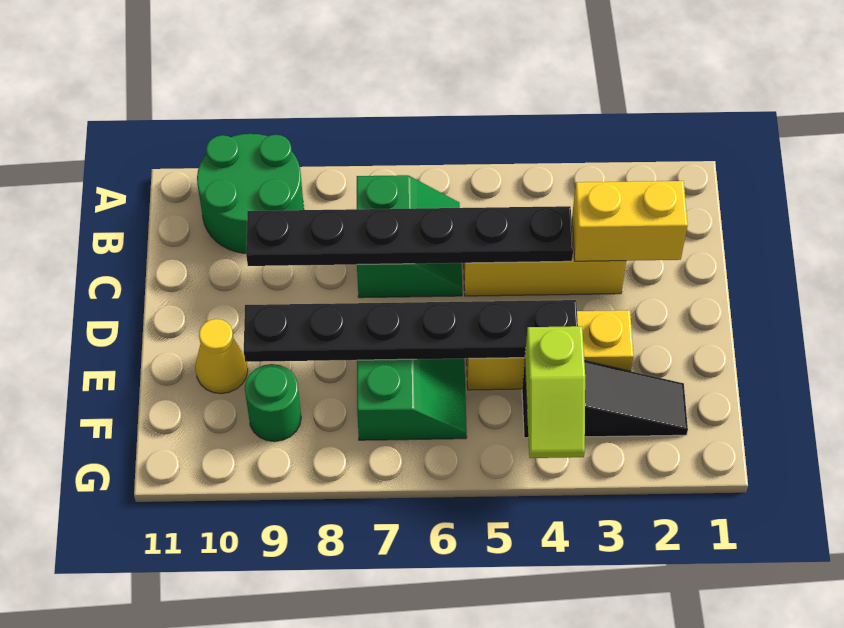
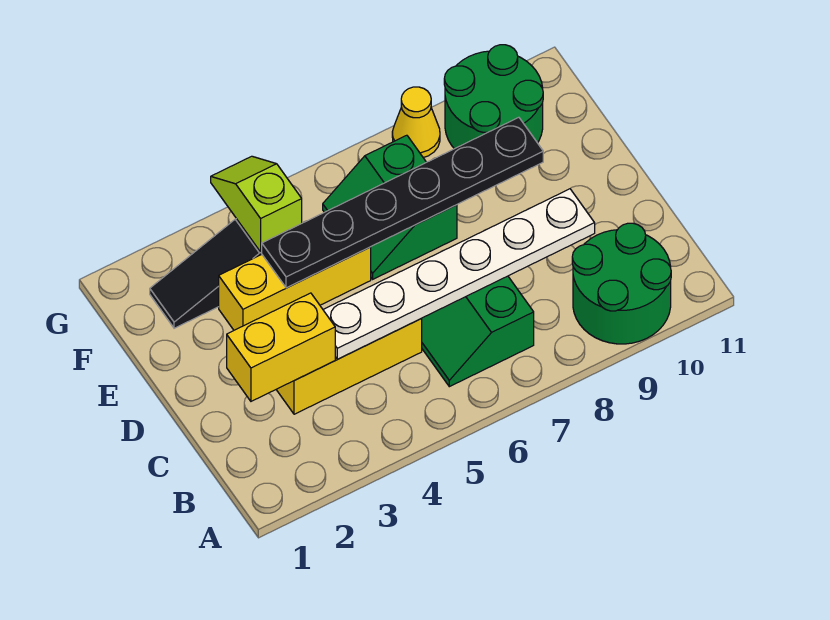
black plate C4:C9 level 2 -> white plate C4:C9 level 2
yellow cone E10 level 1 -> yellow cone G8 level 1
green round brick F9 level 1 -> green round brick F9:G10 level 1

